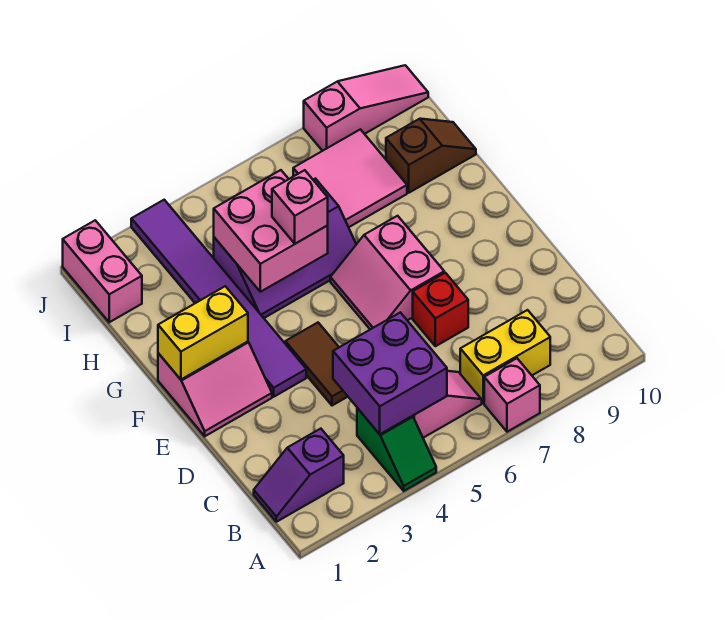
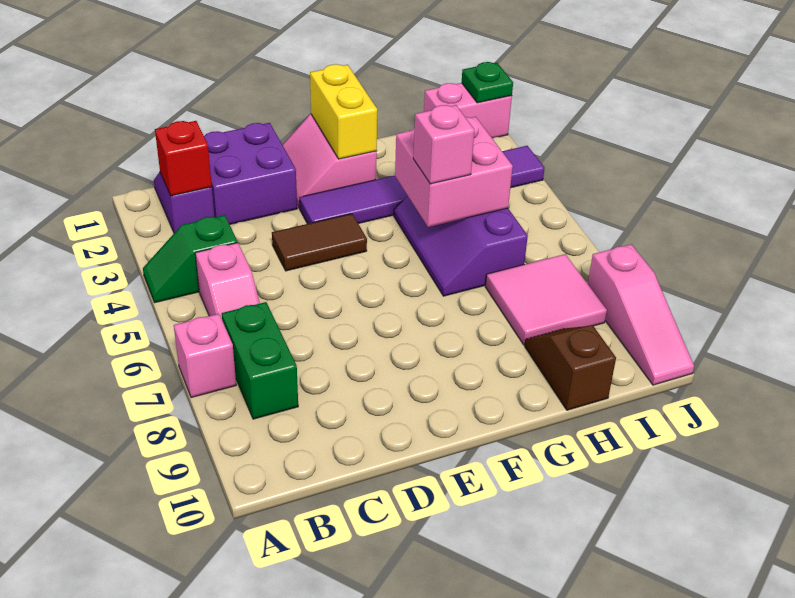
purple brick B4:C5 level 2 -> purple brick C1:D2 level 1
yellow brick B7:B8 level 1 -> green brick B7:B8 level 1
red brick D7 level 1 -> red brick B2 level 2
pink slope E6:F7 level 1 top 7 -> none
brown slope H9:H10 level 1 top 9 -> brown slope H9:H10 level 1 top 10
none -> green plate J1 level 2

